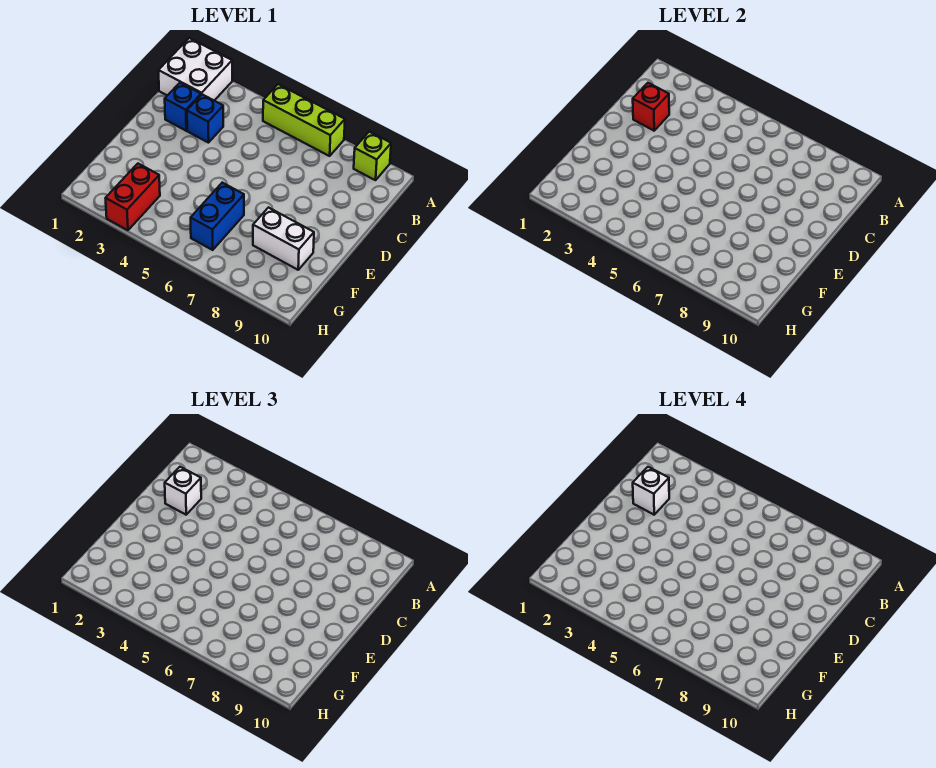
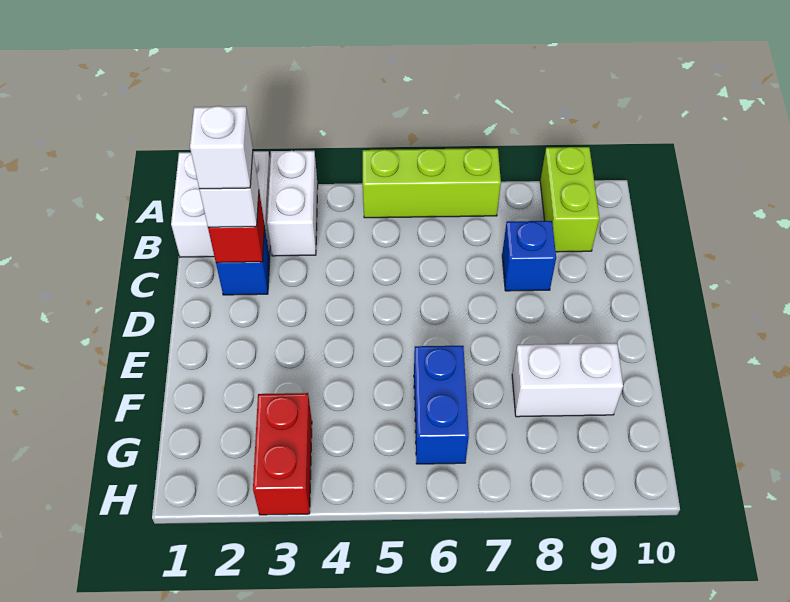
none -> white brick A3:B3 level 1
lime brick A9 level 1 -> lime brick A9:B9 level 1
blue brick C3 level 1 -> blue brick C8 level 1

